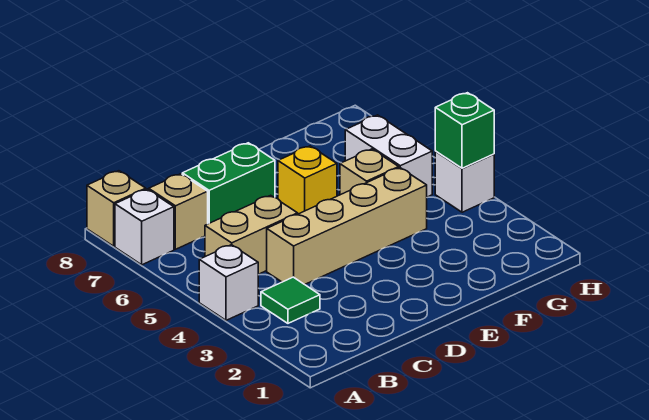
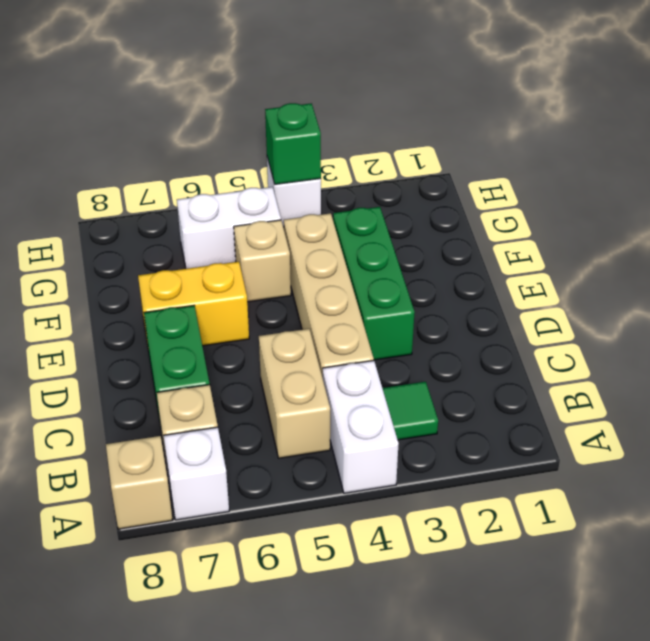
white brick A4 level 1 -> white brick A4:B4 level 1
none -> green brick D3:F3 level 1
yellow brick E6 level 1 -> yellow brick E6:E7 level 1

